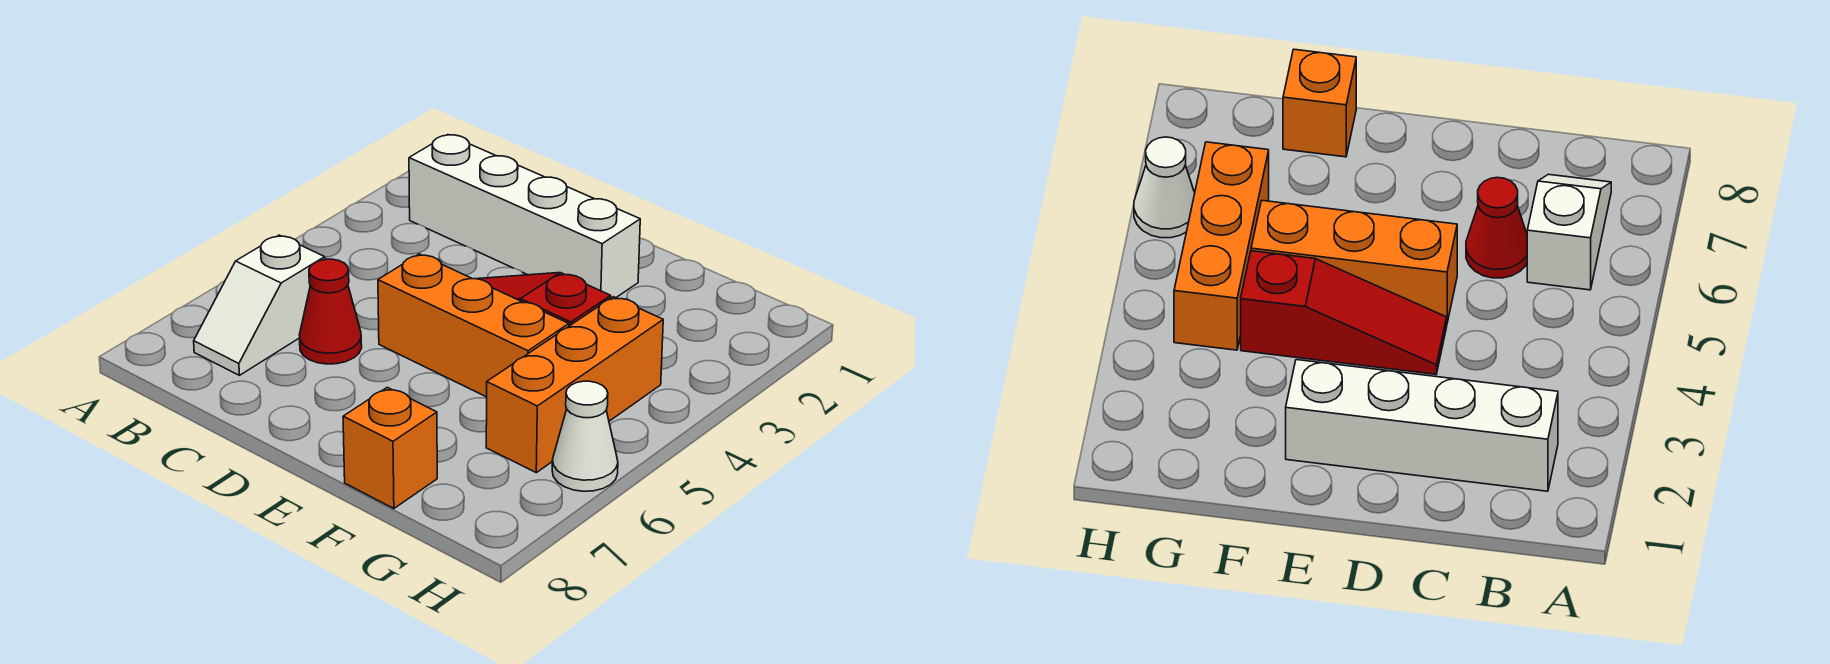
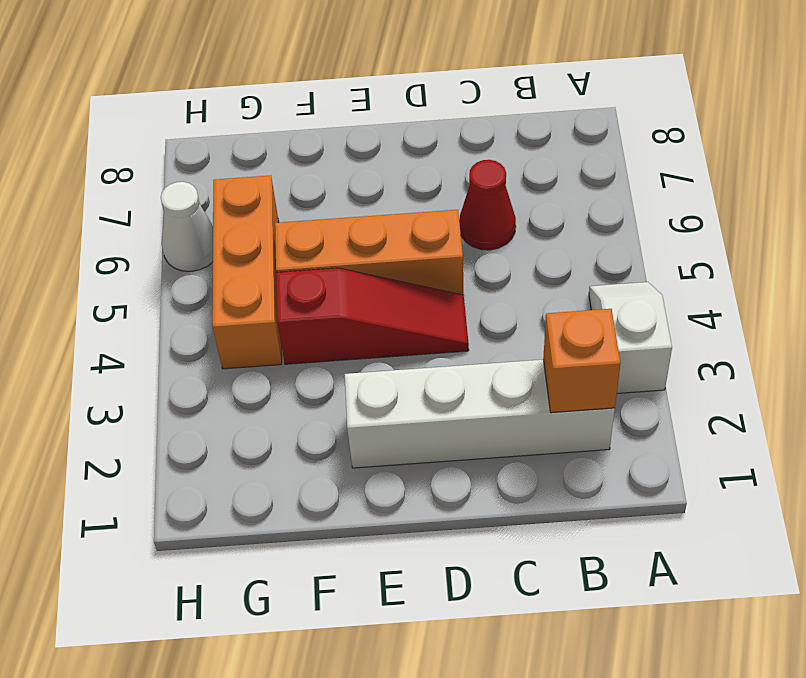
white slope B6:B7 level 1 top 6 -> white slope A3:A4 level 1 top 3
orange brick F8 level 1 -> orange brick B2 level 2

